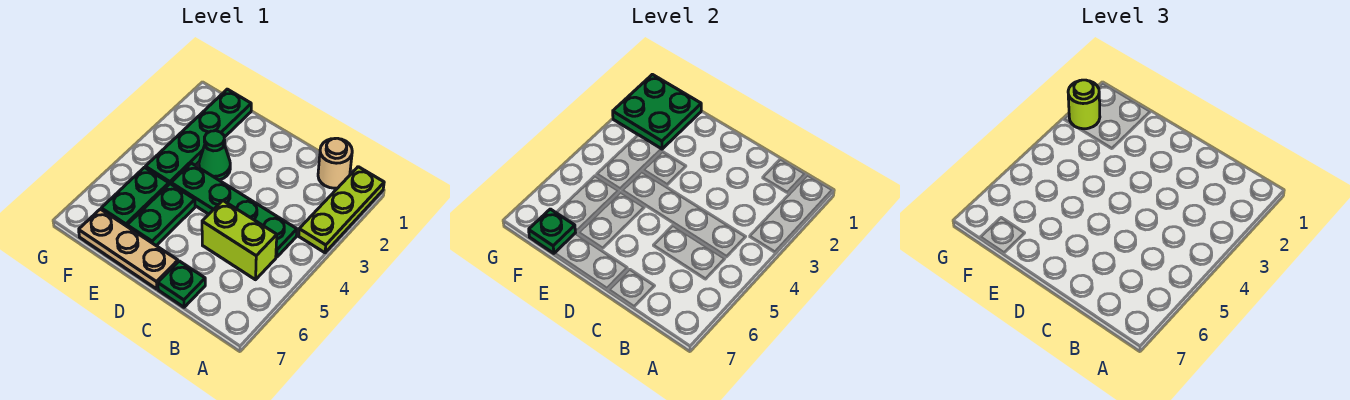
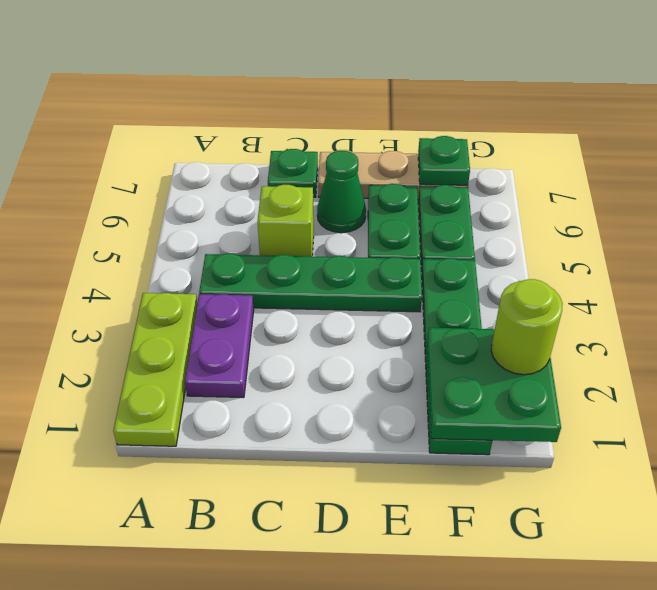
tan round brick B1 level 1 -> none
none -> purple plate B2:B3 level 1
lime brick B5:C5 level 1 -> lime brick C5 level 1
green cone E3 level 1 -> green cone D6 level 1

